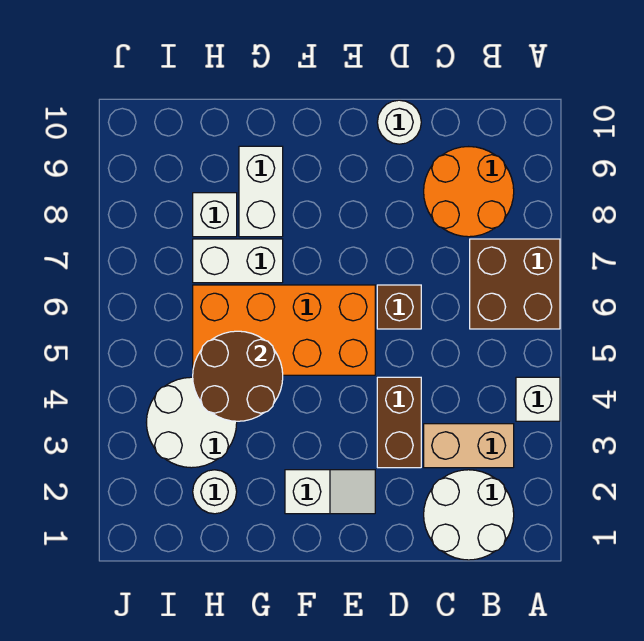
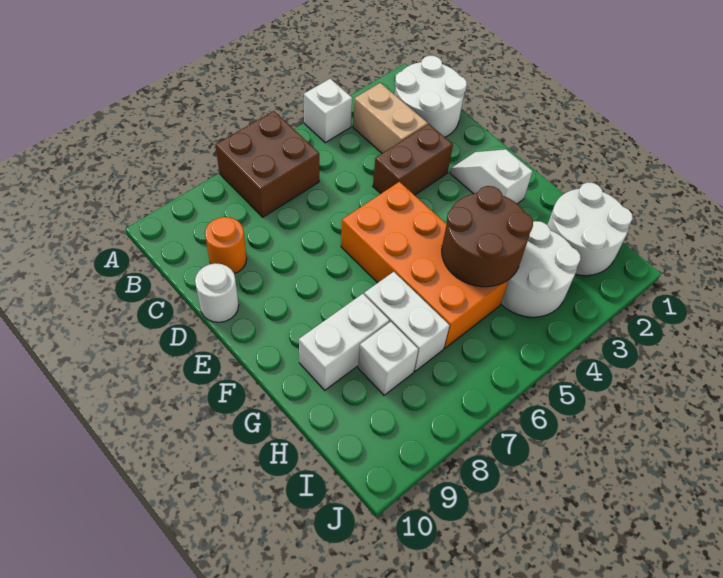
orange round brick B8:C9 level 1 -> orange round brick C9 level 1
brown brick D6 level 1 -> none
white round brick H2 level 1 -> white round brick H1:I2 level 1

